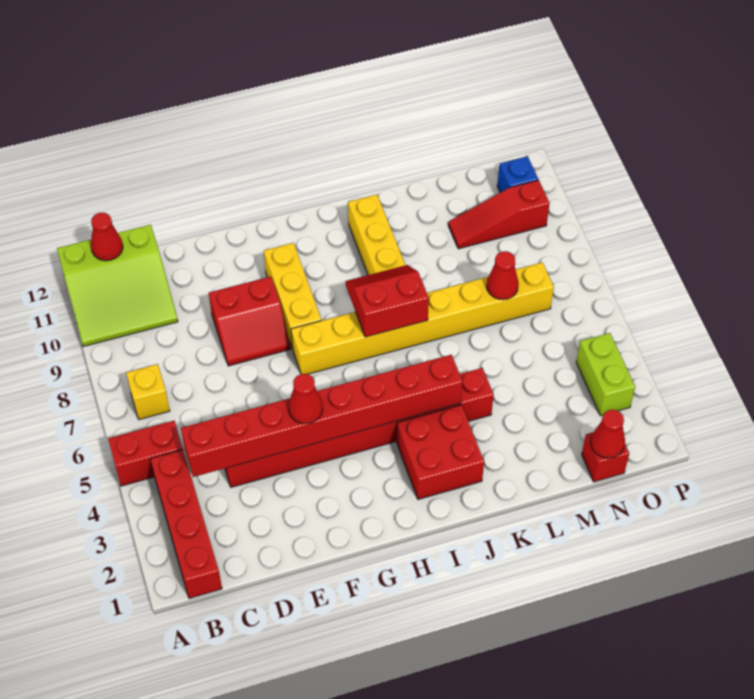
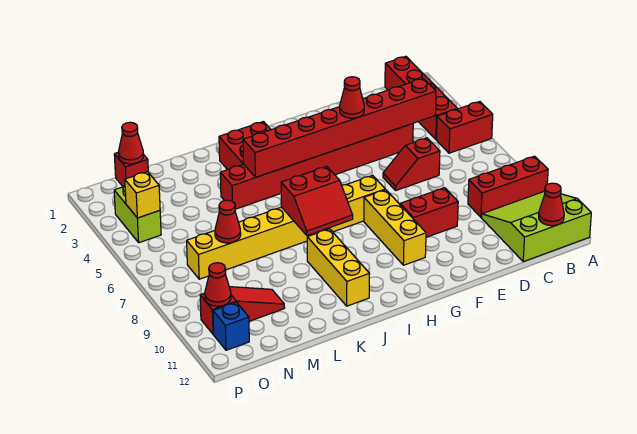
none -> red brick A9:C9 level 1
yellow brick B7 level 1 -> yellow brick O4 level 2
none -> red slope D6:E6 level 1 top D
none -> red cone O10 level 2

